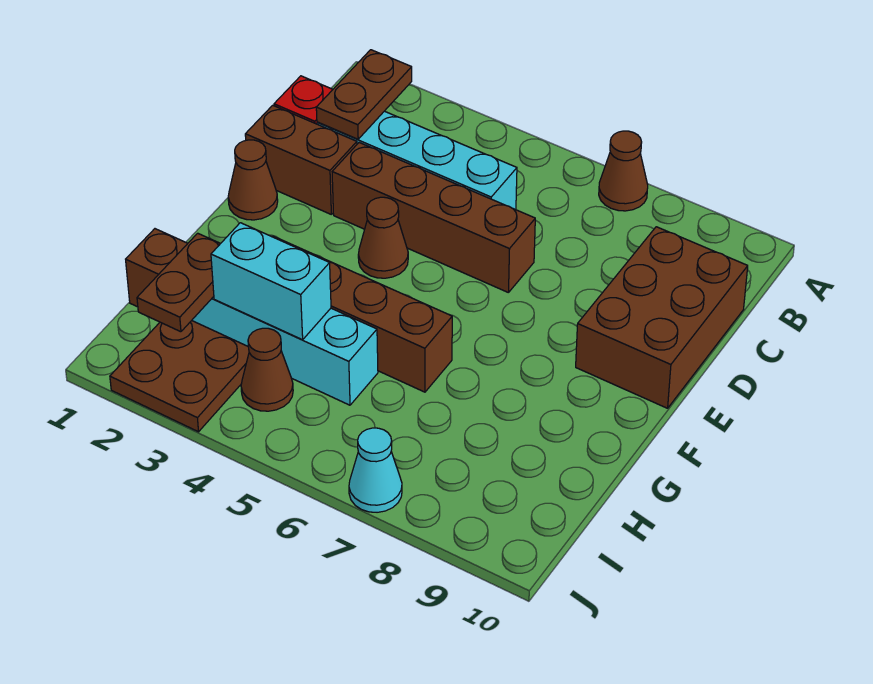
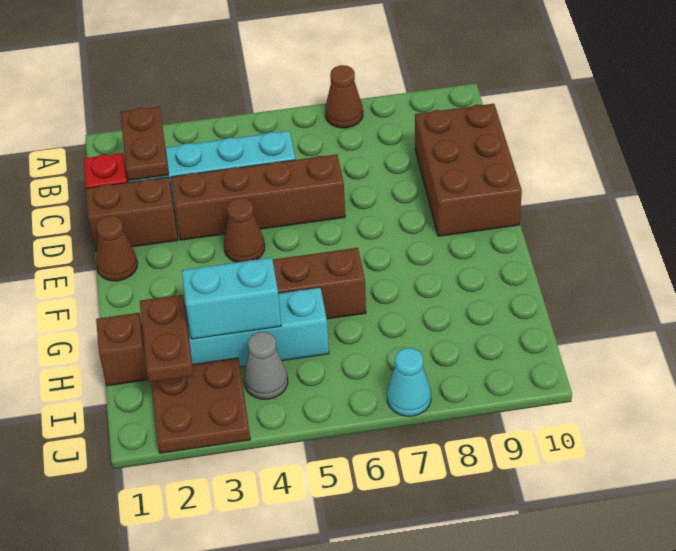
brown cone I4 level 1 -> grey cone I4 level 1

